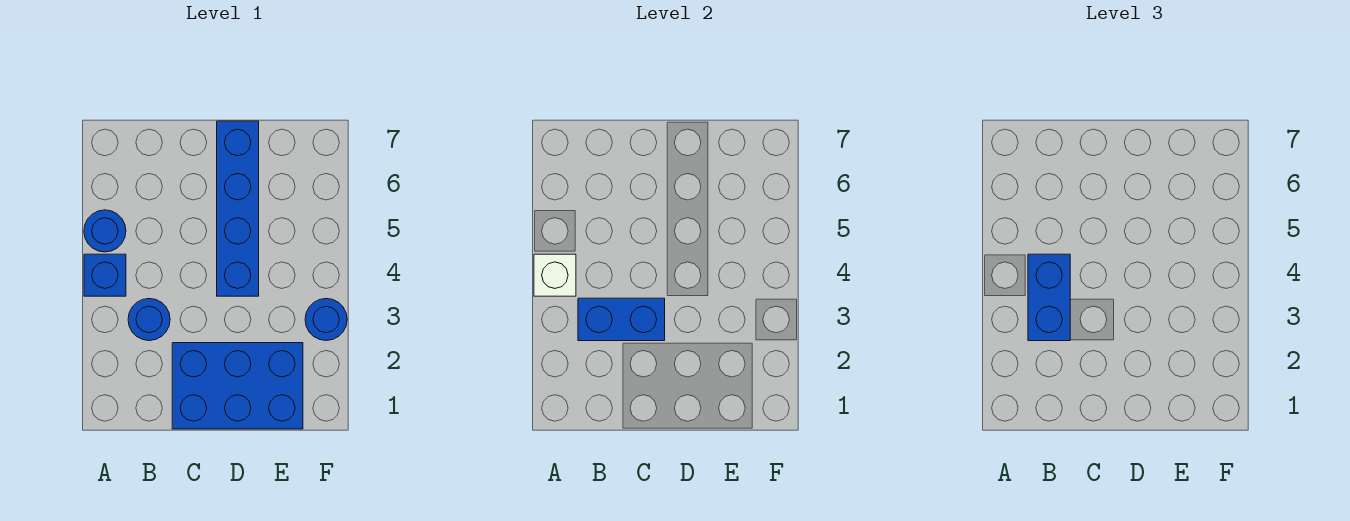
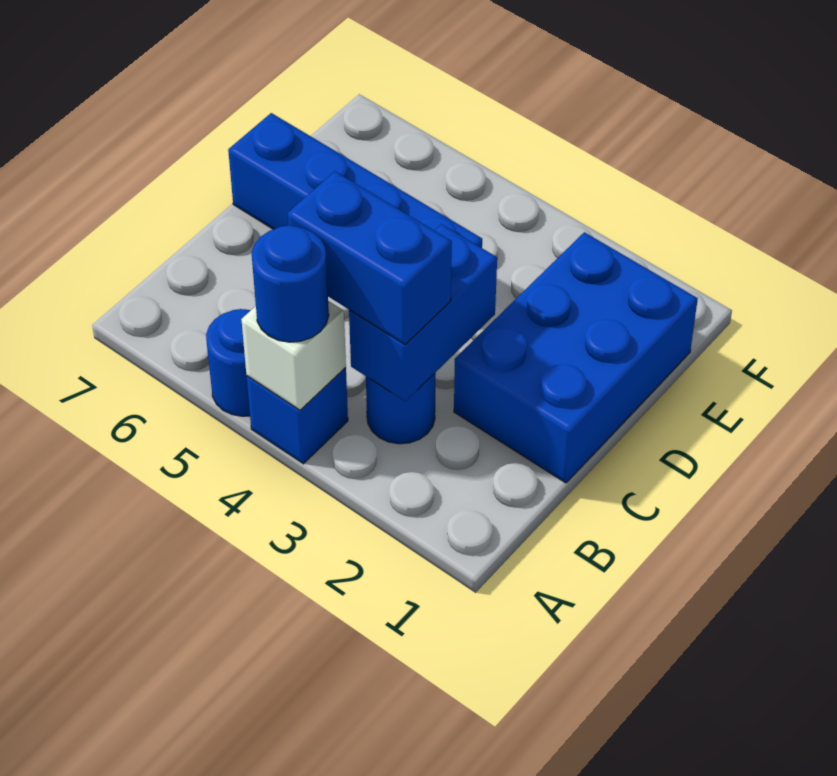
blue round brick F3 level 1 -> blue round brick A4 level 3

